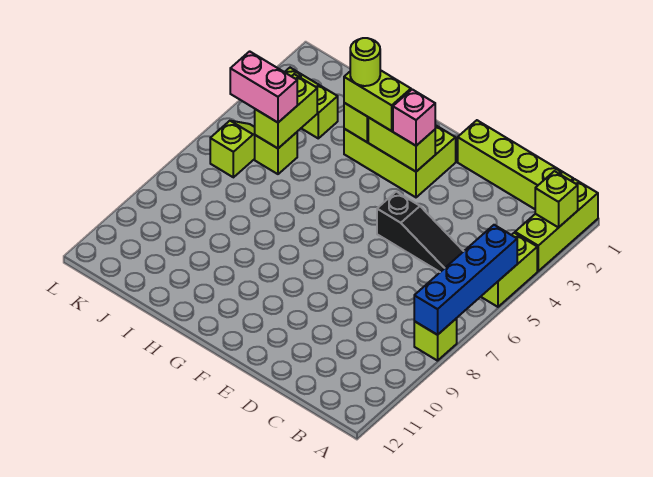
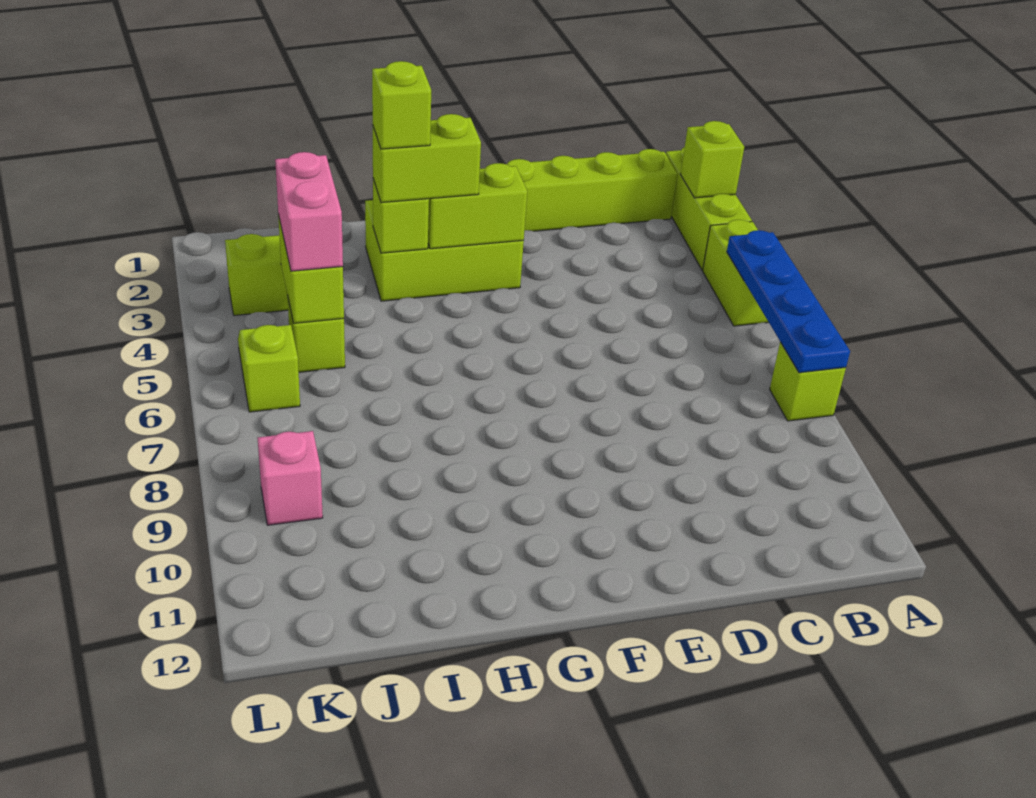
blue brick A5:A8 level 2 -> blue plate A5:A8 level 2
black slope C5:E5 level 1 top E -> none
pink brick F3 level 3 -> pink brick K9 level 1
lime round brick H3 level 4 -> lime brick H3 level 4
pink brick J5:K5 level 3 -> pink brick J4:J5 level 3

